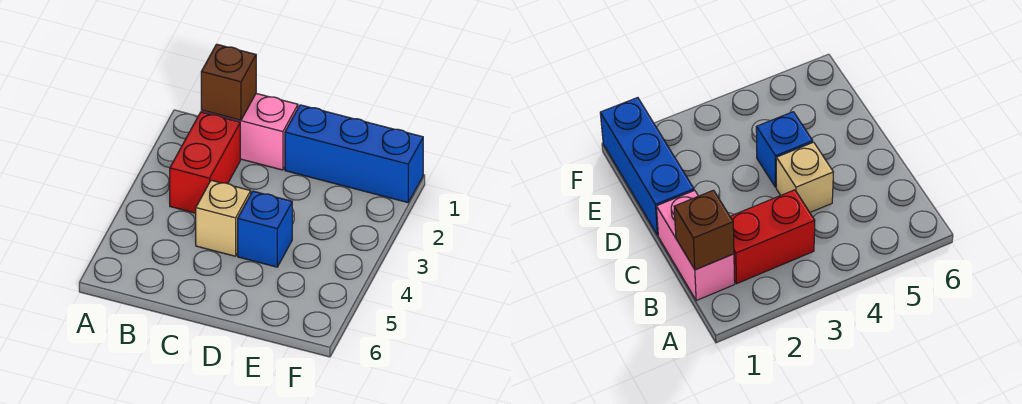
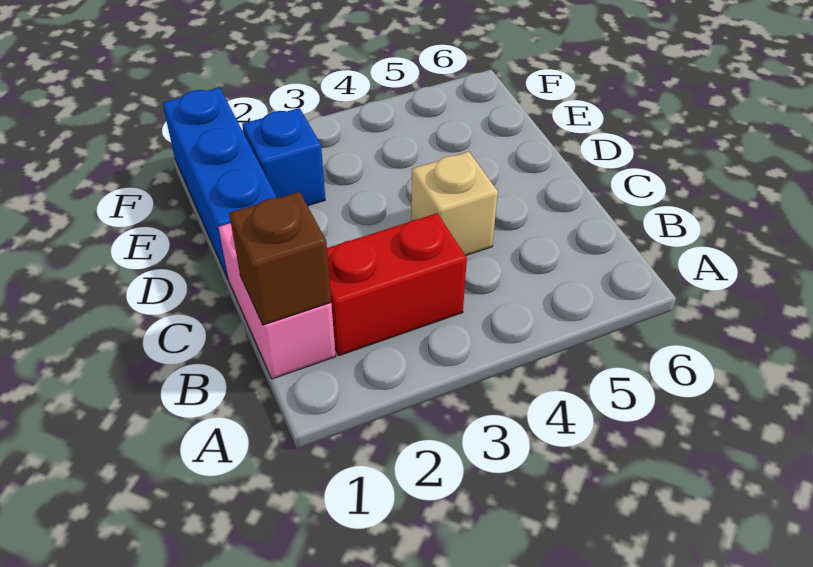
blue brick D4 level 1 -> blue brick E2 level 1

